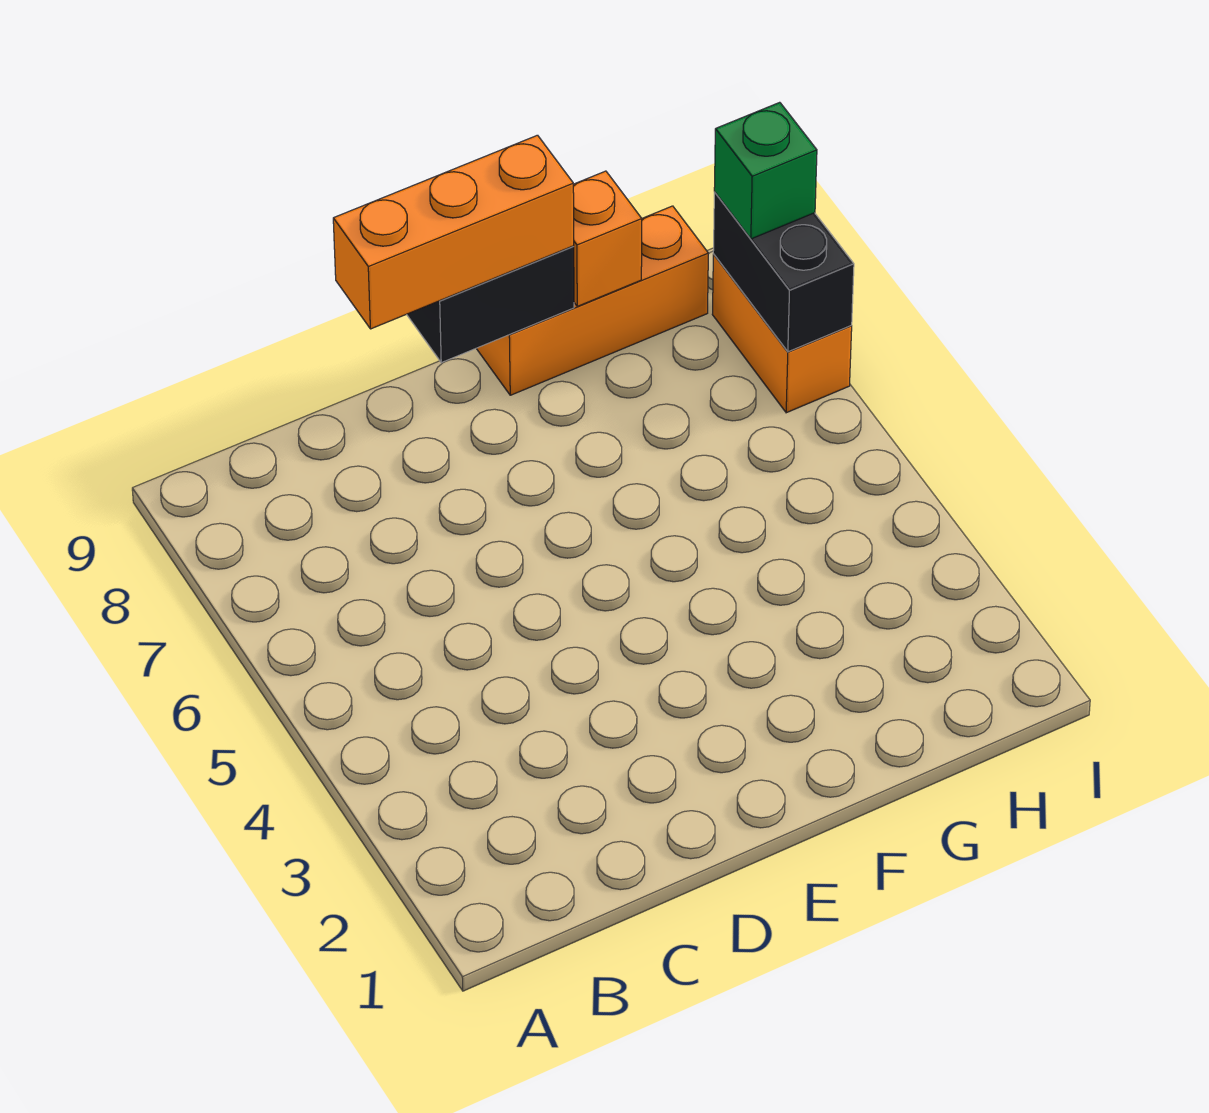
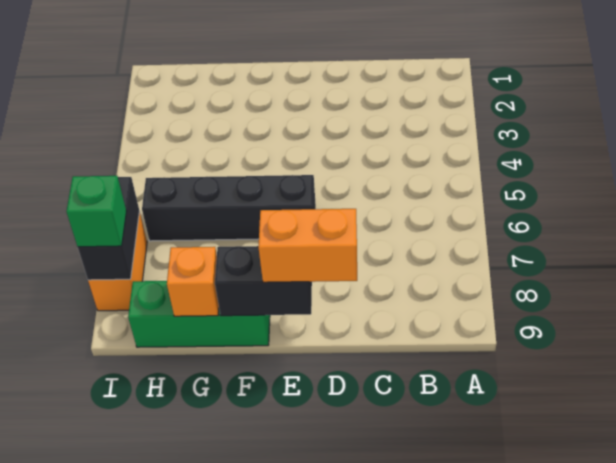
orange brick D9:F9 level 3 -> orange brick D9:E9 level 3
none -> black brick E6:H6 level 1
orange brick F9:H9 level 1 -> green brick F9:H9 level 1

